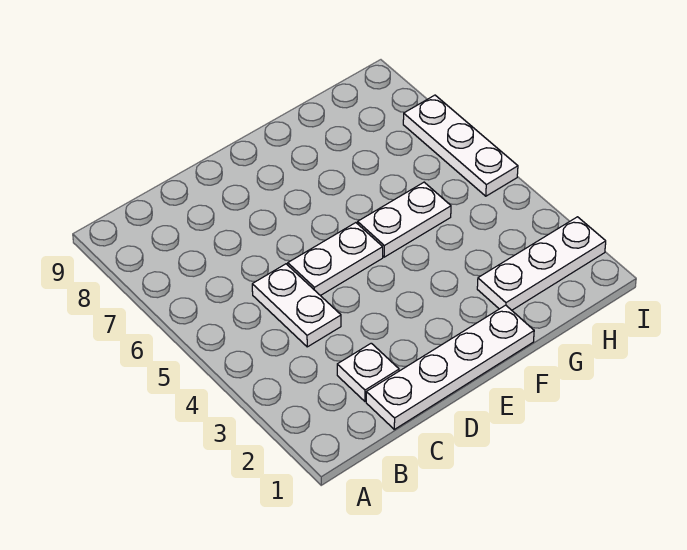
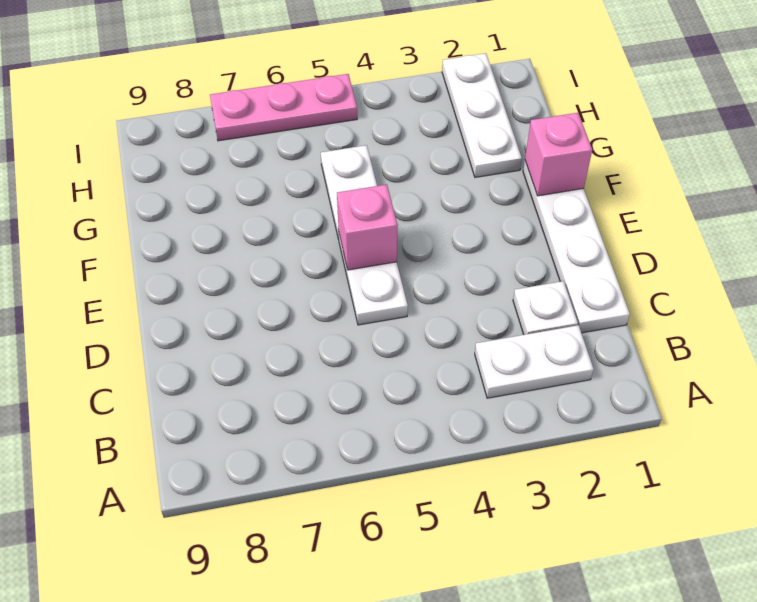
white plate C4:C5 level 1 -> white plate B2:B3 level 1
none -> pink brick E5 level 2
none -> pink brick F1 level 2
white plate I5:I7 level 1 -> pink plate I5:I7 level 1

